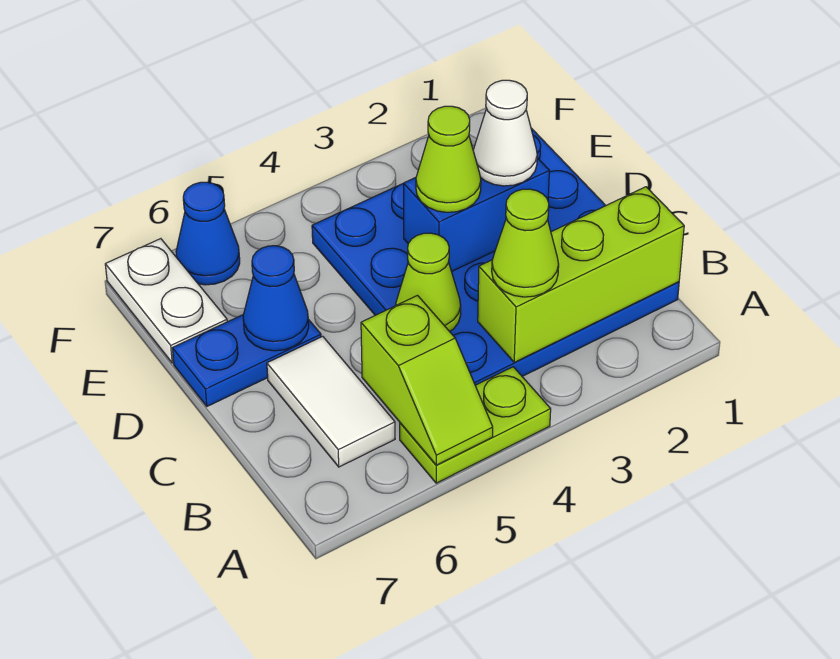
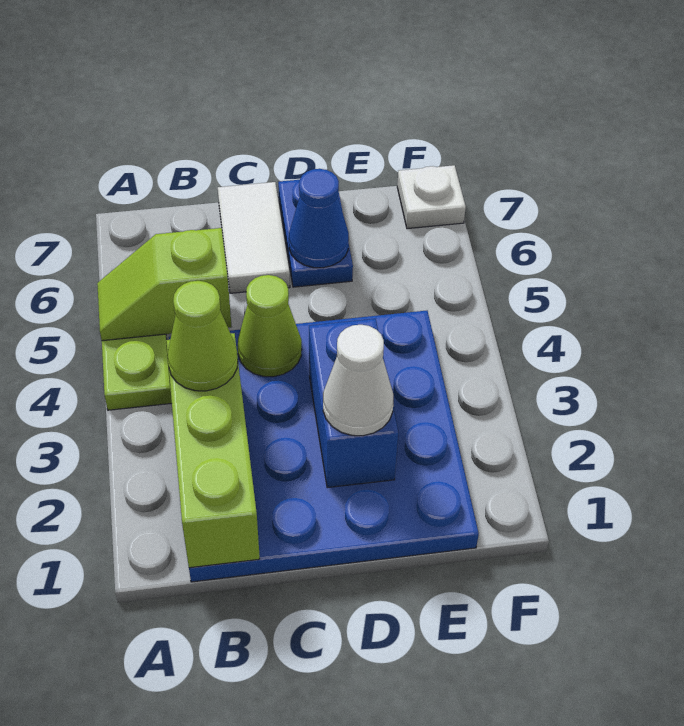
white tile B6:C6 level 1 -> white tile C6:C7 level 1
lime cone D3 level 3 -> none
white plate E7:F7 level 1 -> white plate F7 level 1
blue cone F6 level 1 -> none

